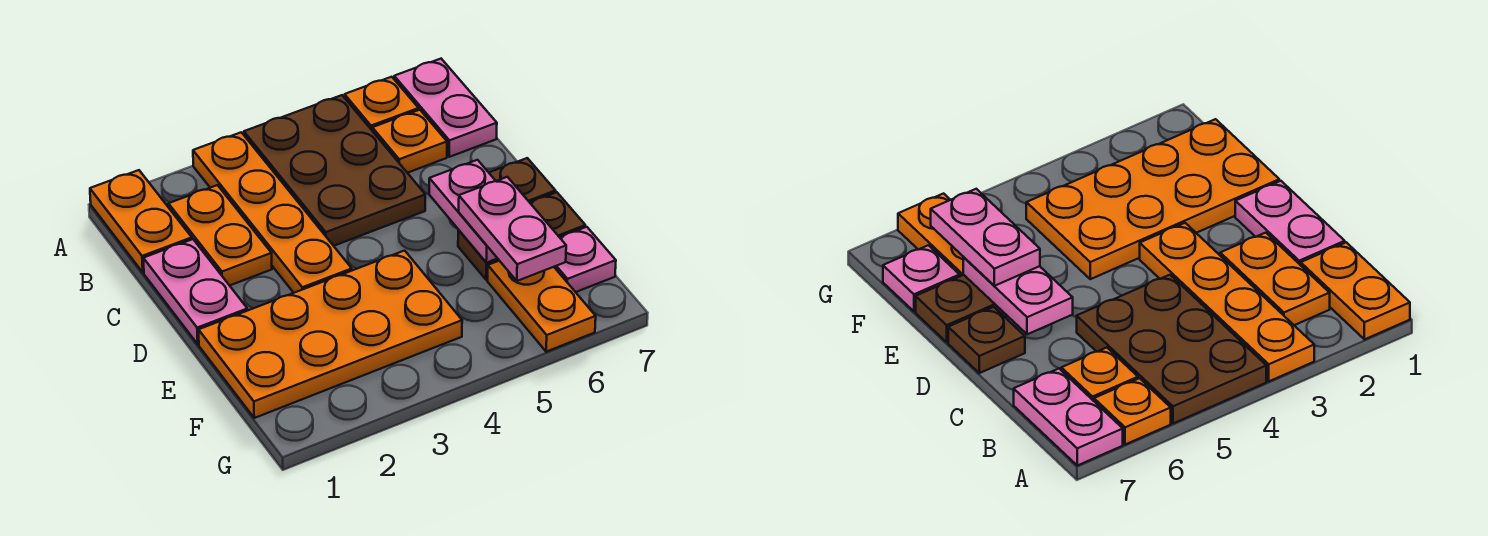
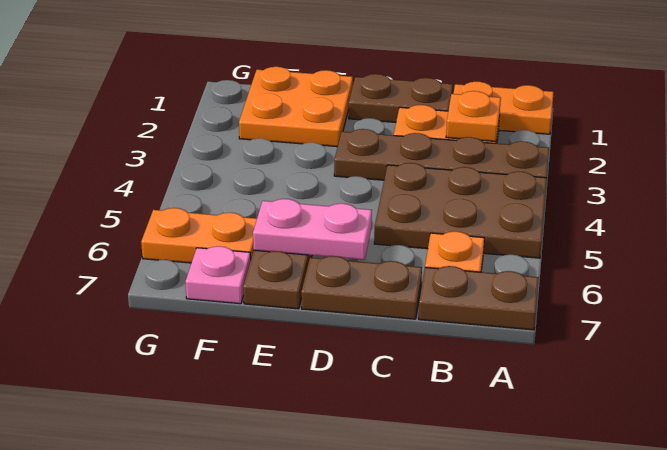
orange plate A3:D3 level 1 -> brown plate A3:D3 level 1
orange plate A6 level 1 -> orange plate B2 level 2
pink plate A7:B7 level 1 -> brown plate A7:B7 level 1
pink plate C1:D1 level 1 -> brown plate C1:D1 level 1
brown plate D7 level 1 -> brown plate C7:D7 level 1
orange plate E1:F4 level 1 -> orange plate E1:F2 level 1
pink plate E6:F6 level 3 -> none

